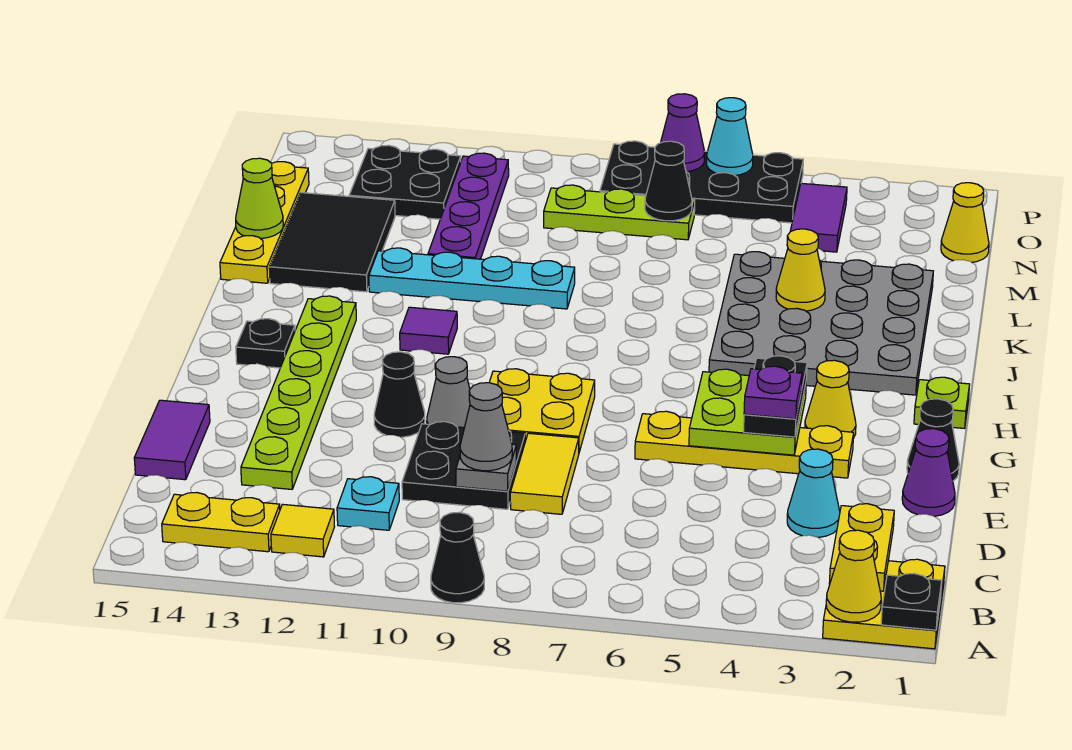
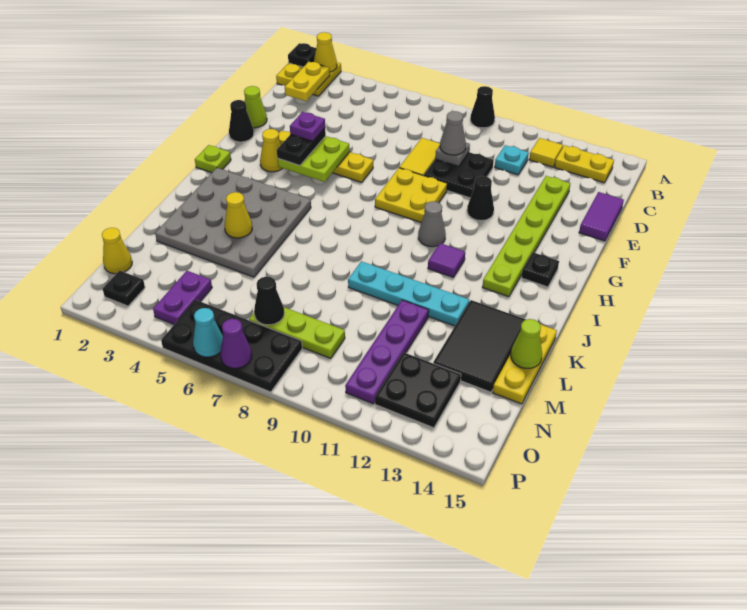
cyan cone D3 level 1 -> none
purple cone E1 level 1 -> lime cone E1 level 1
grey cone F10 level 1 -> grey cone H10 level 1
yellow plate K15:N15 level 1 -> yellow plate K15:M15 level 1
purple tile N4:O4 level 1 -> purple plate N4:O4 level 1
none -> black plate O2 level 1

